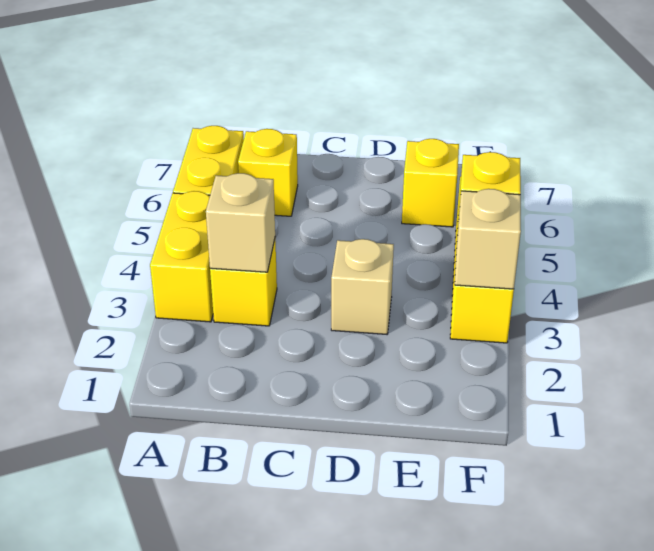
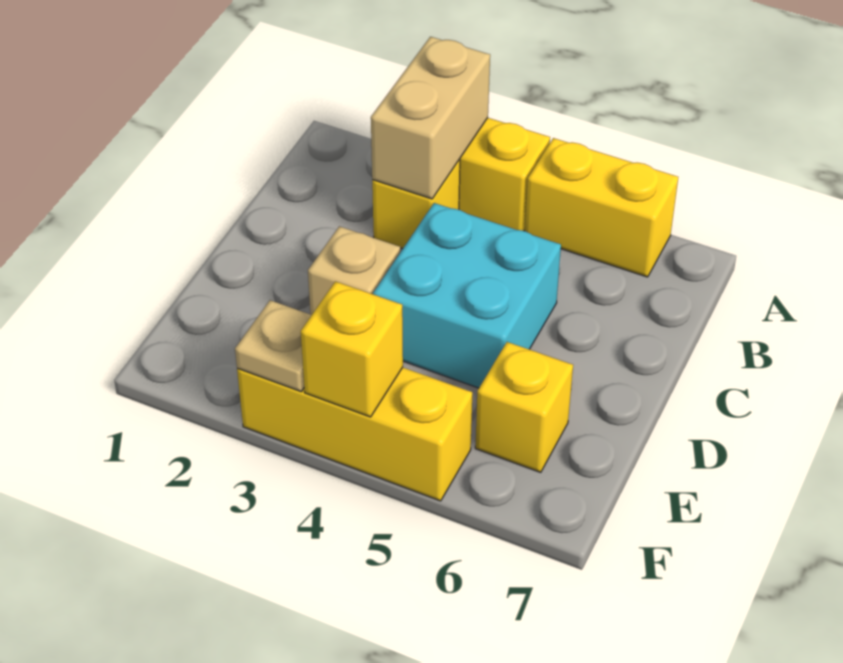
tan brick B3 level 2 -> tan brick A3:B3 level 2
yellow brick B6 level 1 -> none
none -> cyan brick C4:D5 level 1
tan brick F3 level 2 -> tan plate F3 level 2

